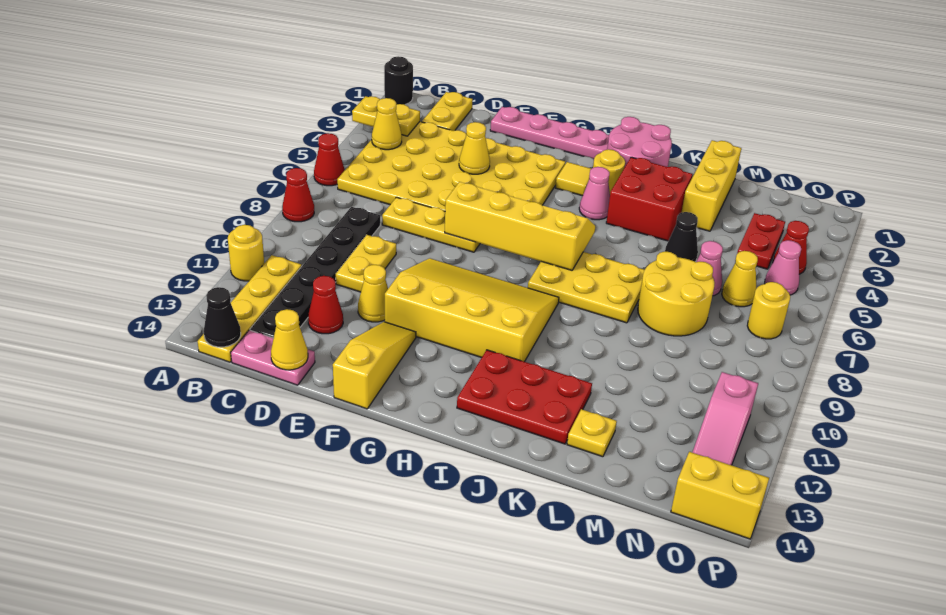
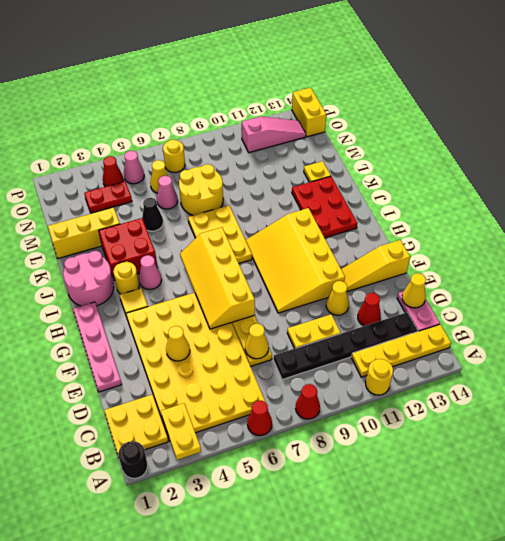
yellow cone B4 level 2 -> yellow cone D7 level 2
black cone B14 level 2 -> none
yellow plate C1:C2 level 1 -> yellow plate B1:C2 level 1

